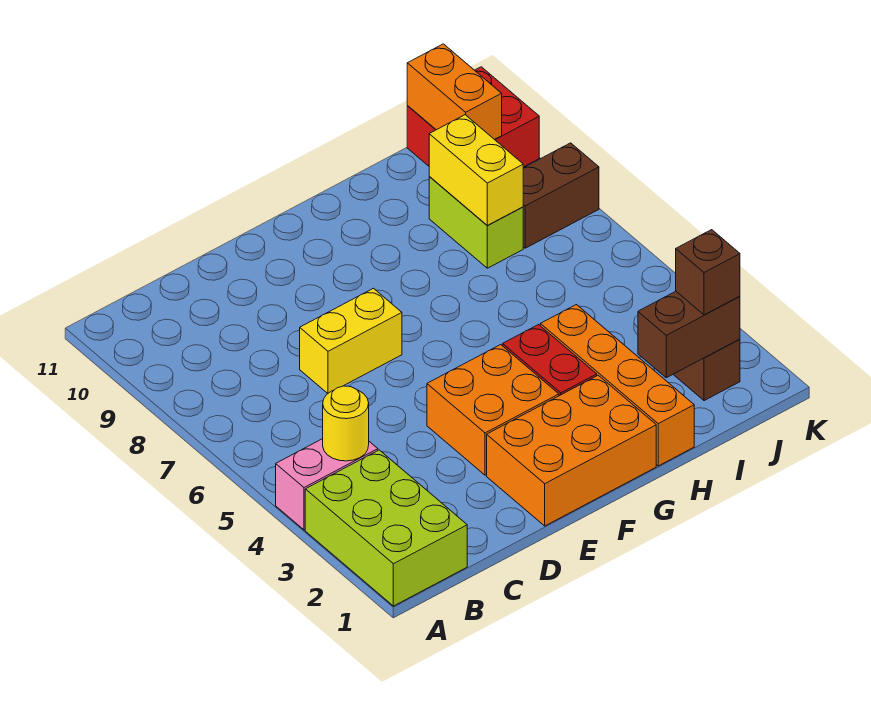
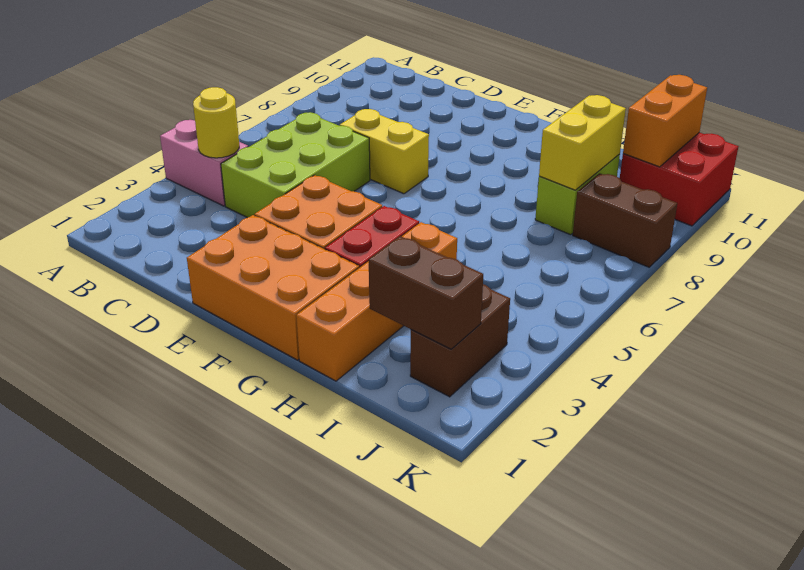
lime brick A1:B3 level 1 -> lime brick C4:D6 level 1
brown brick J2 level 3 -> none

